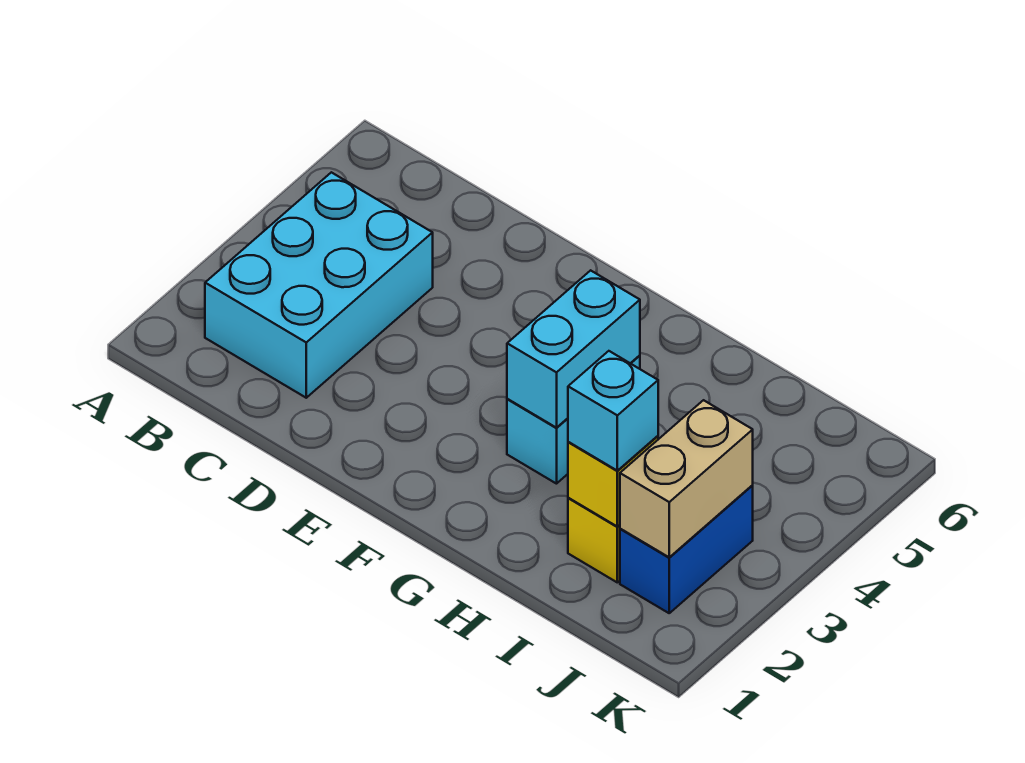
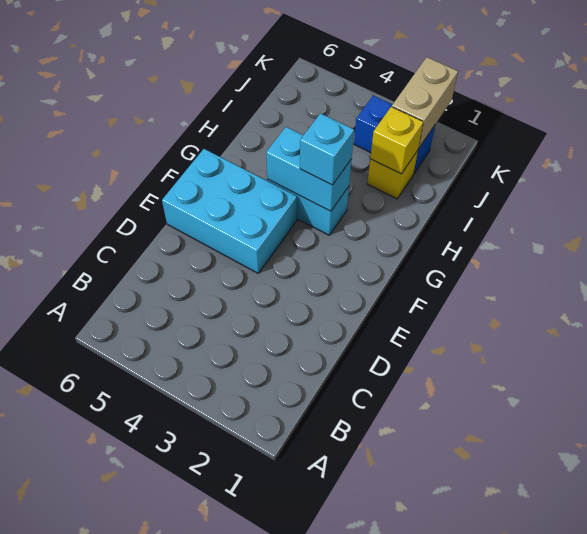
cyan brick B2:C4 level 1 -> cyan brick E4:F6 level 1
cyan brick I2 level 3 -> cyan brick G3 level 3
tan brick J2:J3 level 2 -> tan brick J2:K2 level 2

